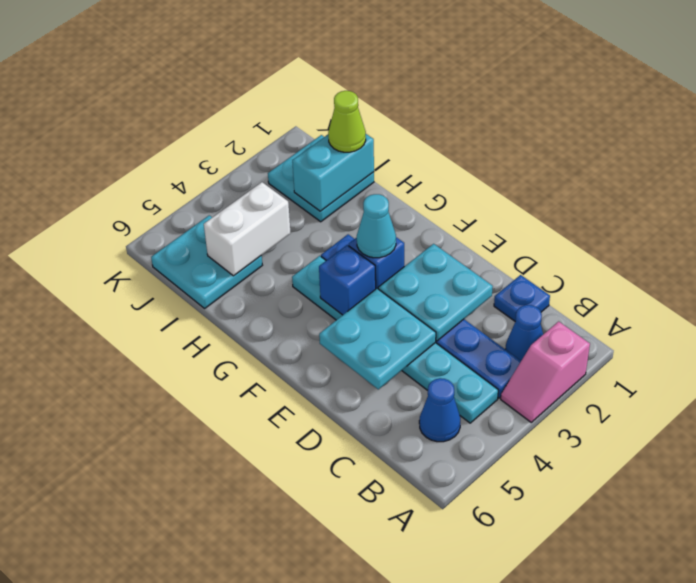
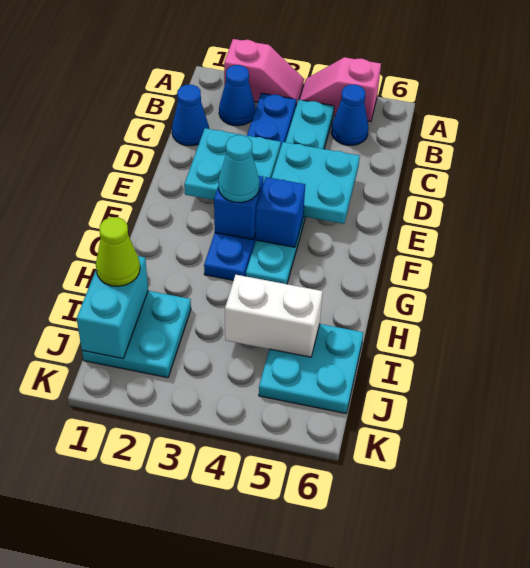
none -> pink slope A4:A5 level 1 top 5
blue plate C1 level 1 -> blue cone C1 level 1
cyan brick I1:I2 level 2 -> cyan brick I1:J1 level 2

